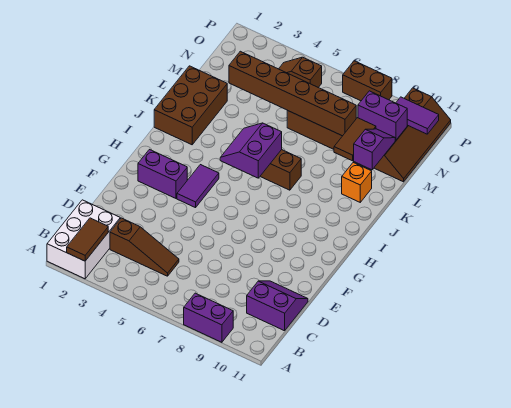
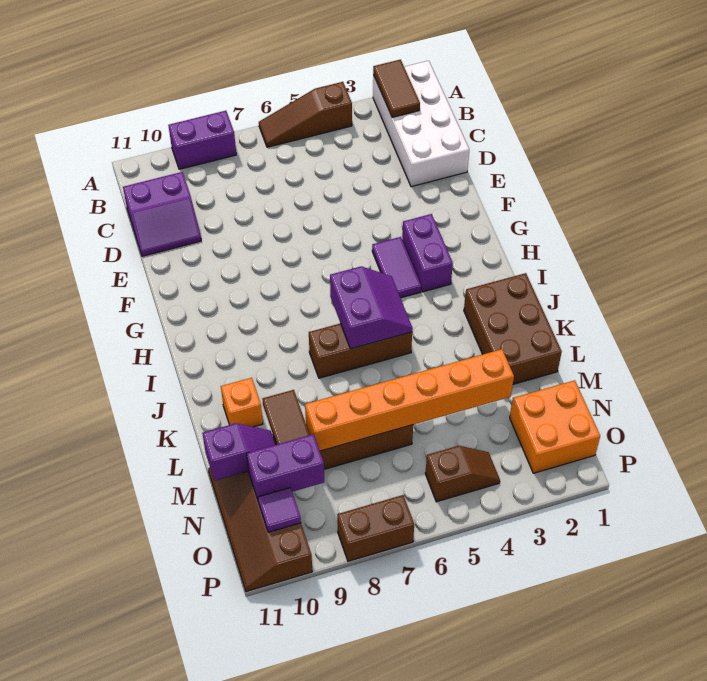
white brick A1:C2 level 1 -> white brick A1:D2 level 1
brown slope C3:C5 level 1 top 3 -> brown slope A4:A6 level 1 top 4
purple brick G2:G3 level 1 -> purple brick G3:H3 level 1
purple slope L10:M10 level 2 top L -> purple slope M10:M11 level 2 top 11
brown brick M3:M8 level 2 -> orange brick M3:M8 level 2
none -> orange brick N1:O2 level 1
purple tile O10:O11 level 2 -> purple tile O10 level 2

